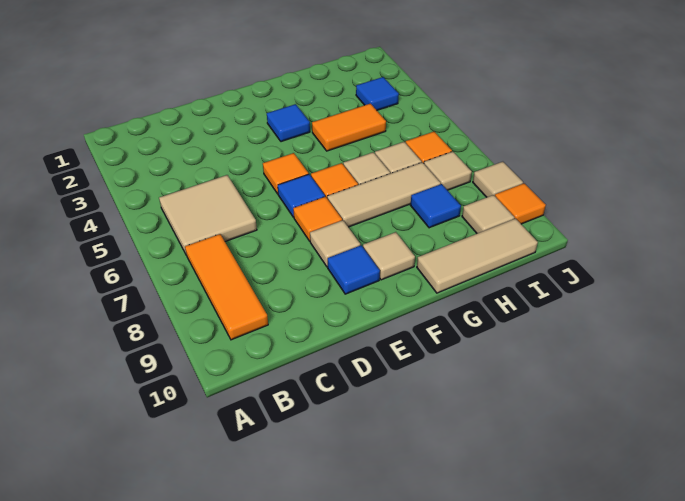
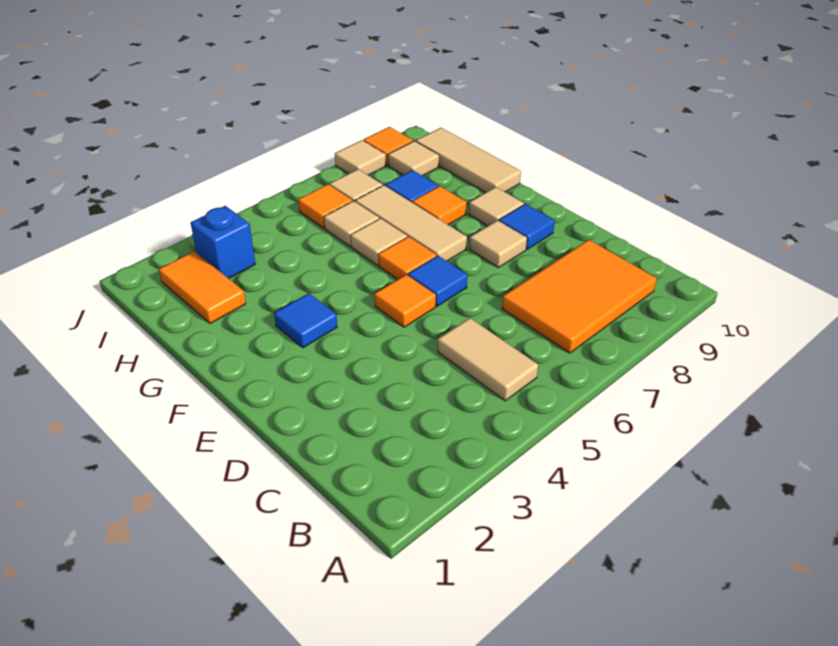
tan tile B5:C6 level 1 -> tan tile B5:C5 level 1
orange tile B7:B9 level 1 -> orange tile B7:C9 level 1
orange tile E7 level 1 -> orange tile G8 level 1
orange tile G4:H4 level 1 -> orange tile H2:I2 level 1
blue tile I3 level 1 -> blue brick I3 level 1

